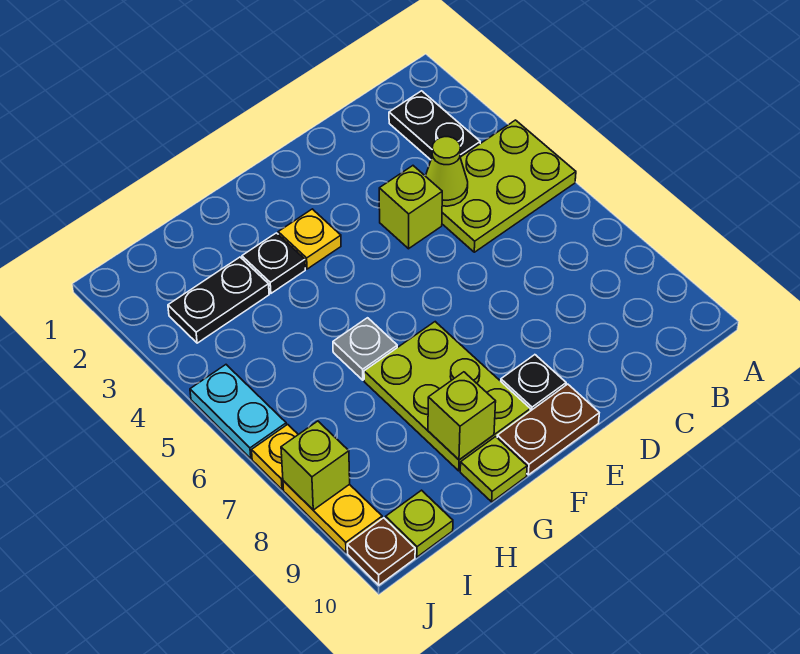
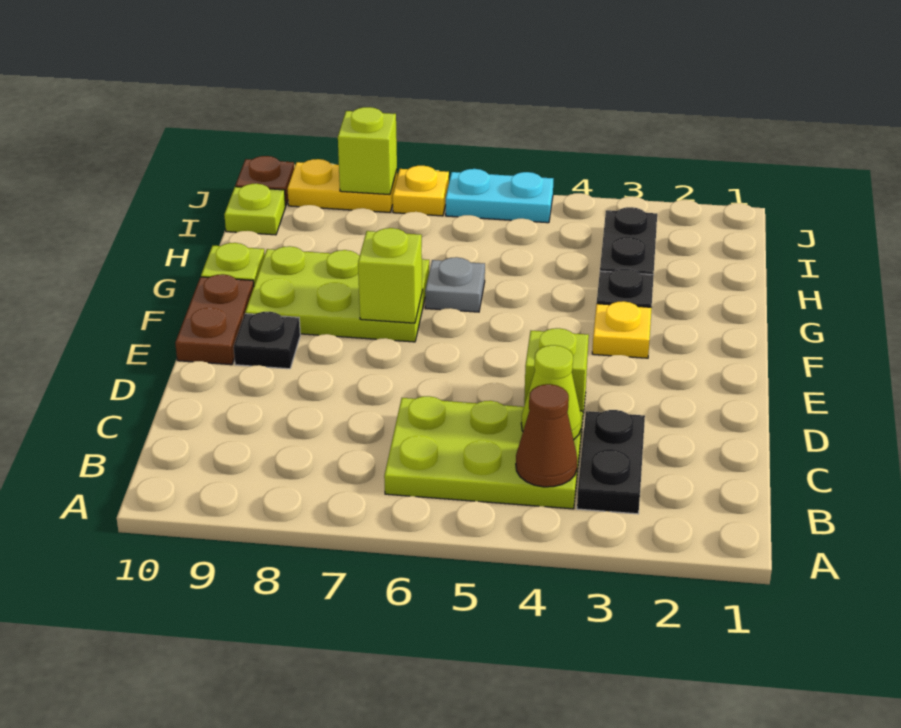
lime plate A4:C5 level 1 -> lime plate B4:C6 level 1
black plate B2:B3 level 1 -> black plate B3:C3 level 1
none -> brown cone B4 level 2
lime brick G9 level 2 -> lime brick F7 level 2

